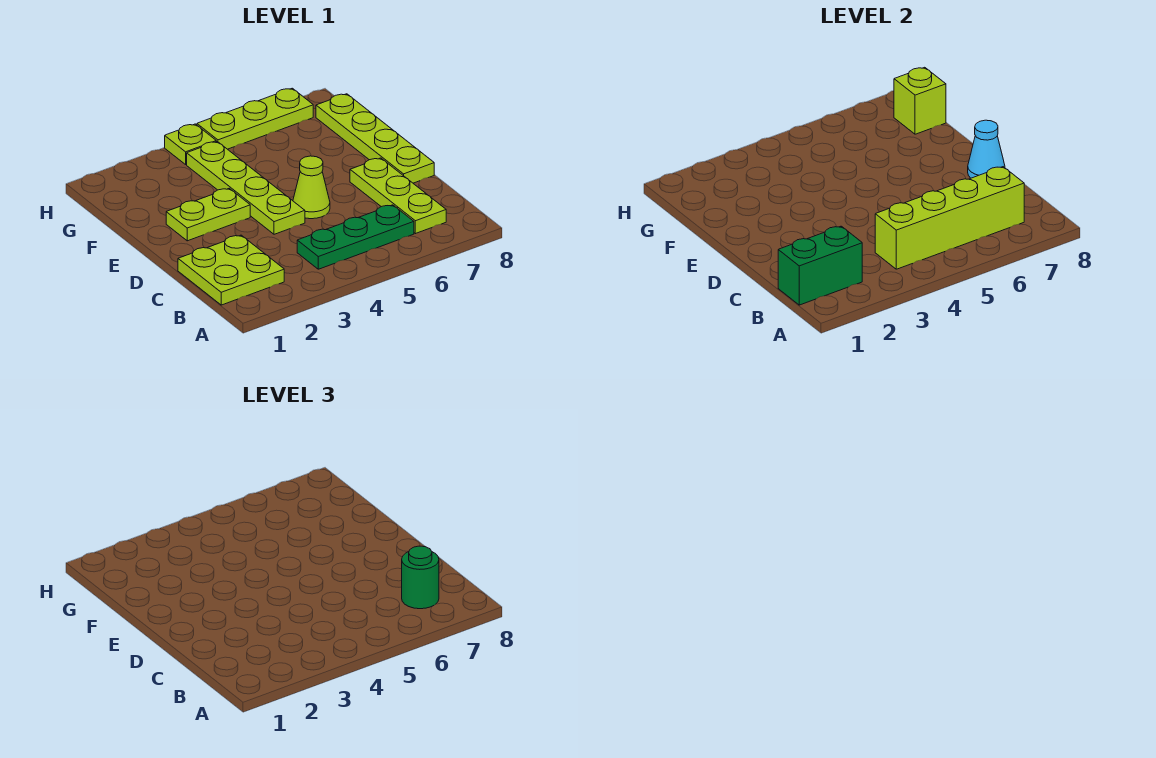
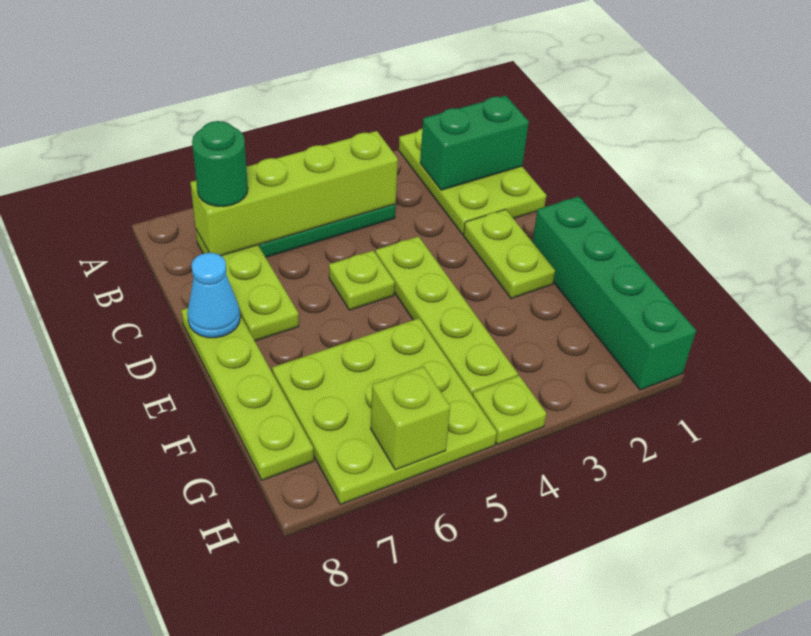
lime plate B1:C2 level 1 -> lime plate A1:C2 level 1
lime cone D5 level 1 -> lime plate D5 level 1
none -> green brick E1:H1 level 1
lime plate E2:E3 level 1 -> lime plate D2:E2 level 1
lime brick G8 level 2 -> lime brick H6 level 2
lime plate H5:H7 level 1 -> lime plate F5:H7 level 1

